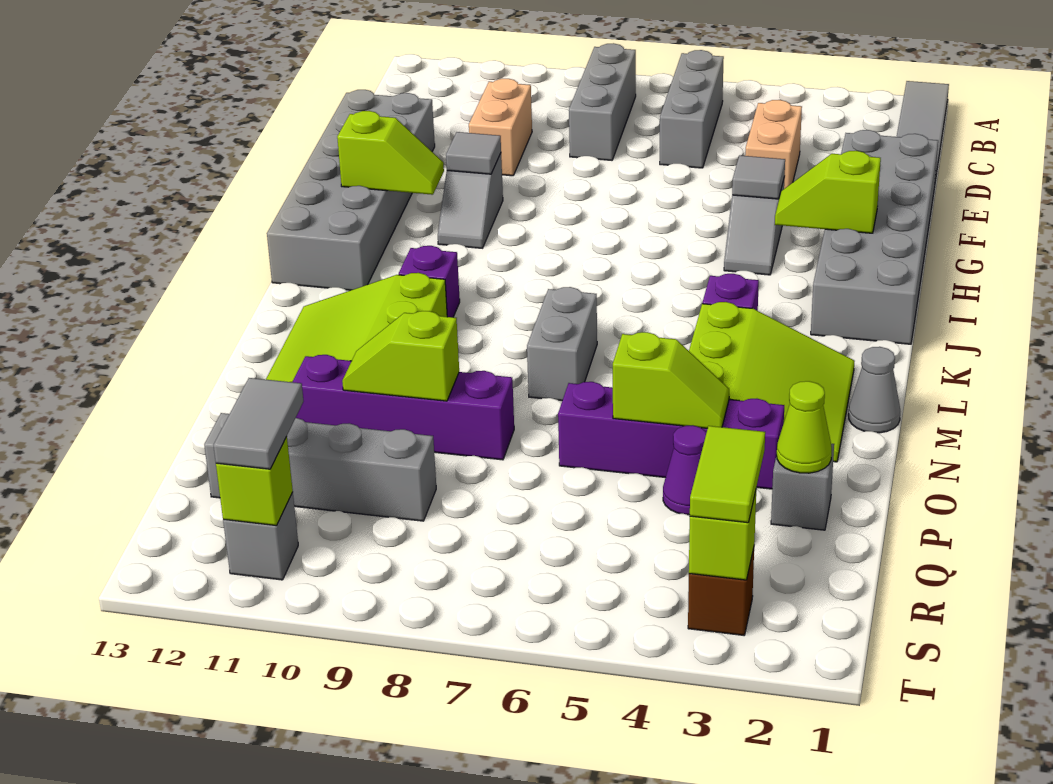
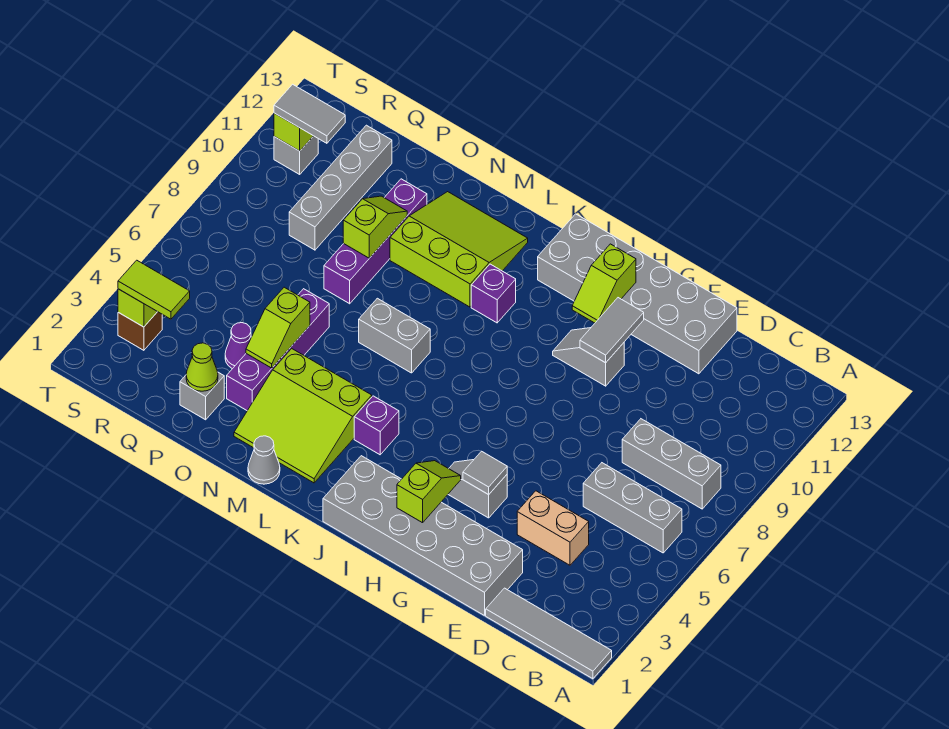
tan brick D10:E10 level 1 -> none
grey tile G10 level 2 -> grey tile G10:G11 level 2

